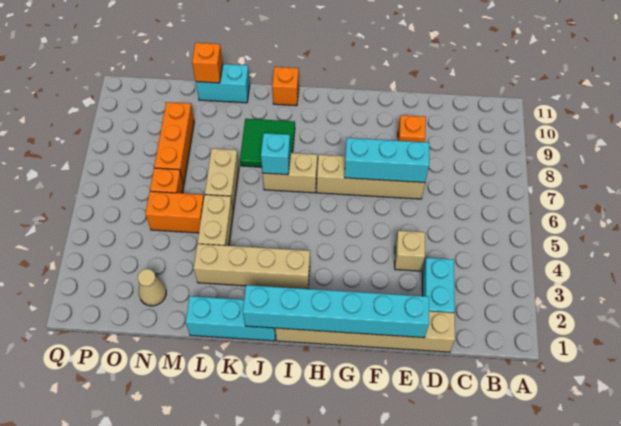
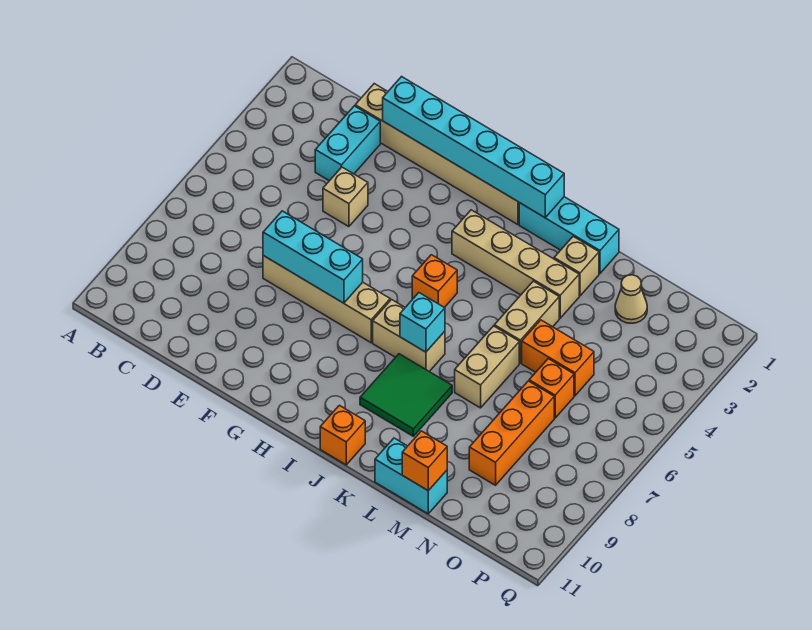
orange brick E9 level 1 -> orange brick I5 level 1
none -> tan brick L2 level 1

